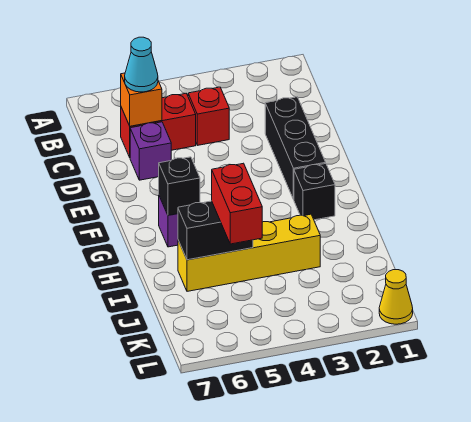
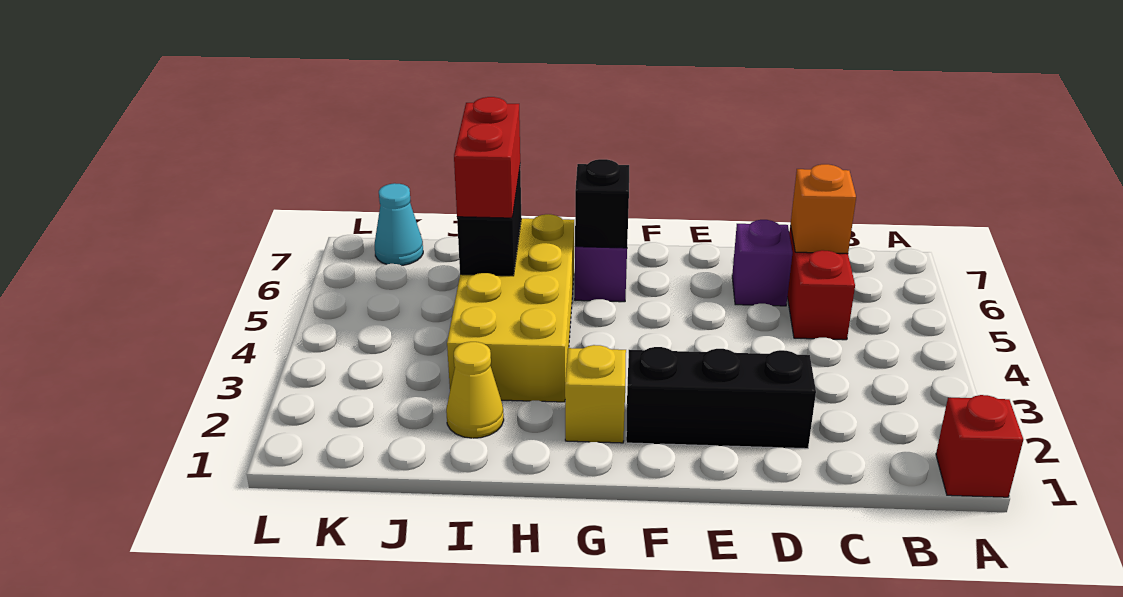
red brick C4 level 1 -> red brick A1 level 1
cyan cone C6 level 3 -> cyan cone K7 level 1
black brick G2 level 1 -> yellow brick G2 level 1
yellow brick I3:I6 level 1 -> yellow brick H3:I6 level 1
red brick I5:J5 level 3 -> red brick I5:I6 level 3
yellow cone L1 level 1 -> yellow cone I2 level 1

